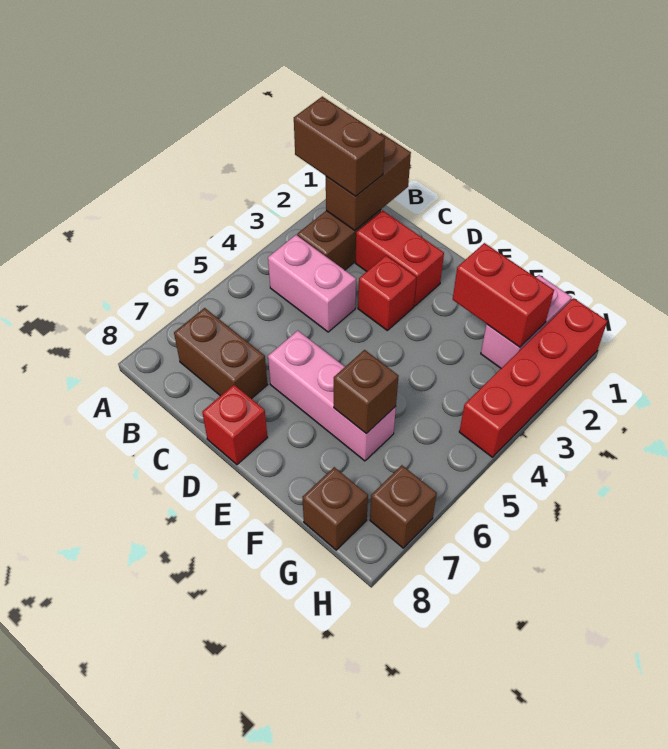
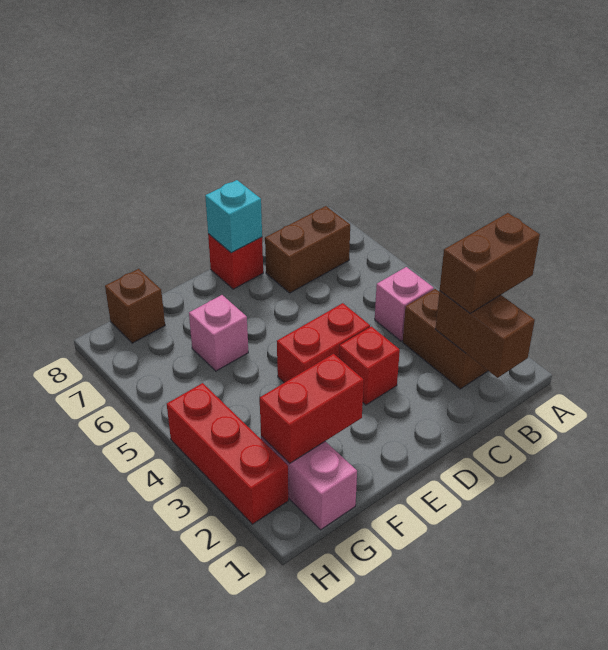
pink brick B4:C4 level 1 -> pink brick B4 level 1
red brick C2:D2 level 1 -> red brick D4:E4 level 1
pink brick D6:F6 level 1 -> pink brick F6 level 1
none -> cyan brick D8 level 2
brown brick F6 level 2 -> none
red brick H1:H4 level 1 -> red brick H2:H4 level 1
brown brick H7 level 1 -> none

